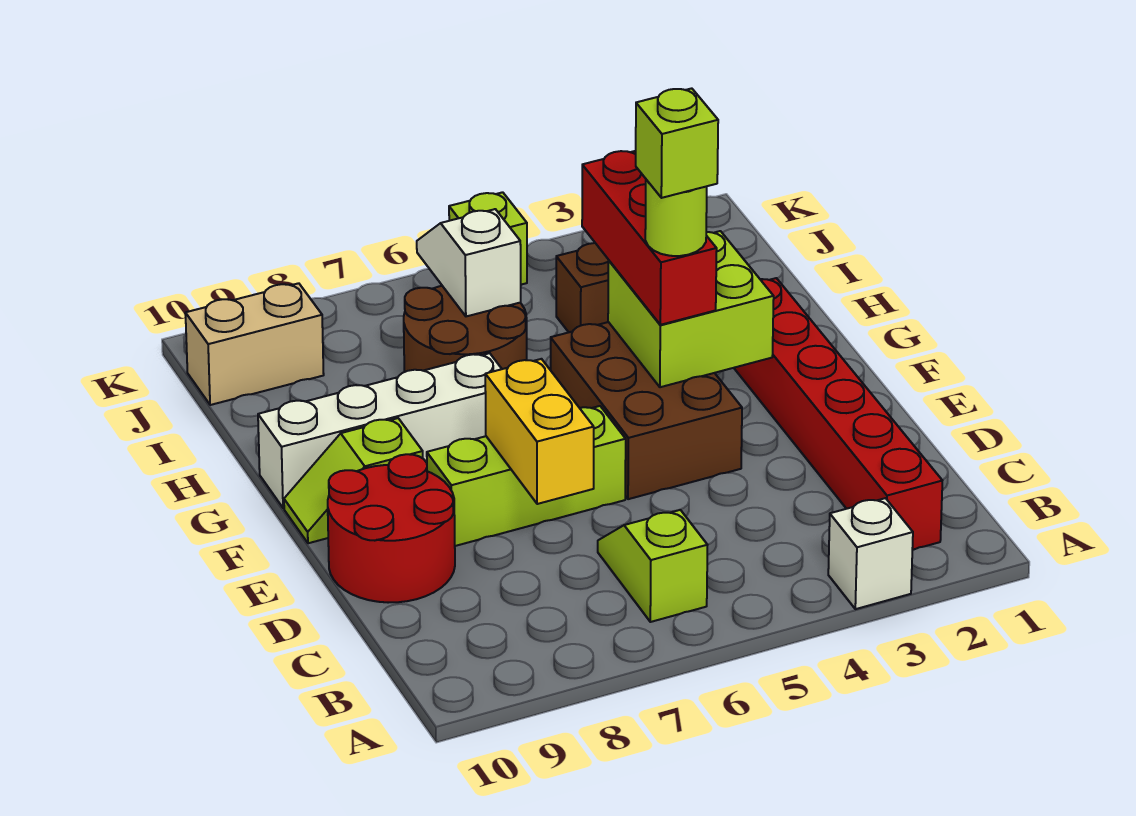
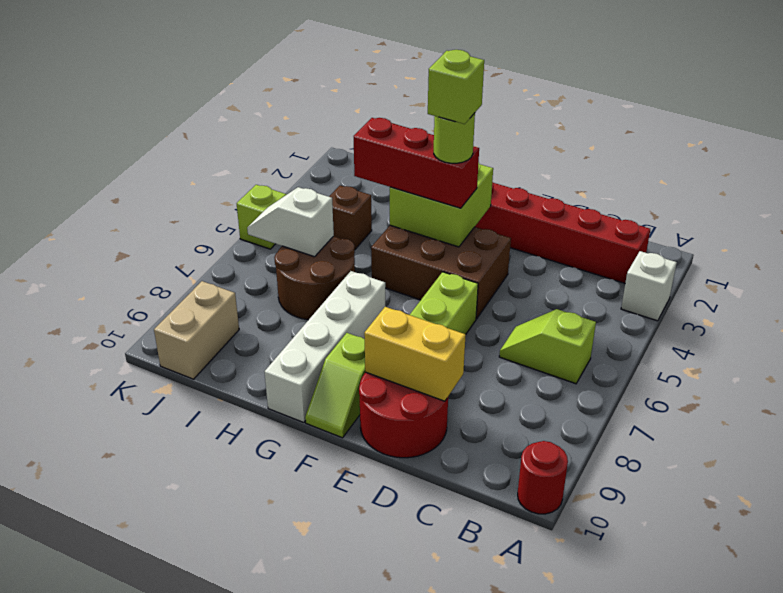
none -> red round brick A10 level 1
yellow brick D7:E7 level 2 -> yellow brick D9:E9 level 2

